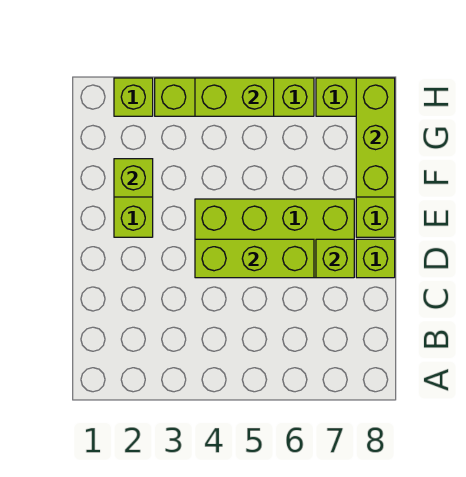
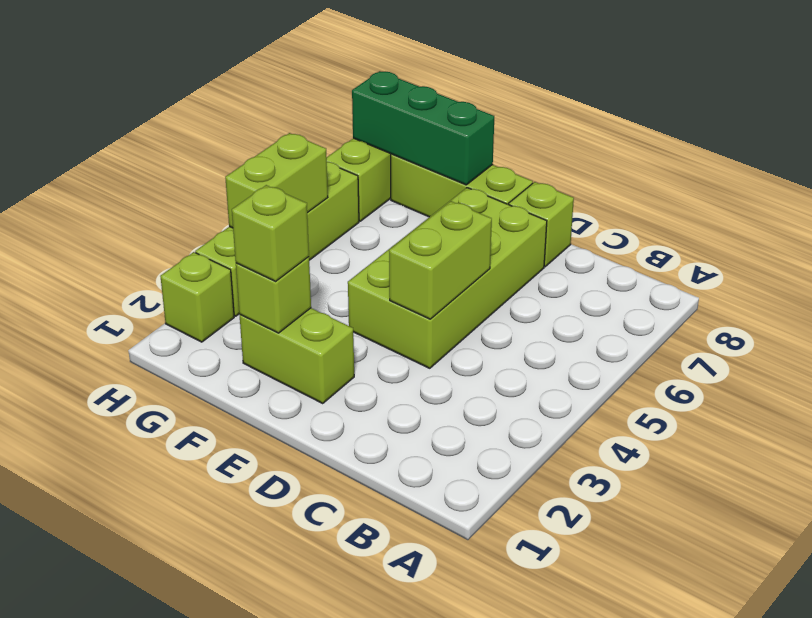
lime brick D4:D6 level 2 -> lime brick D4:D5 level 2
lime brick D7 level 2 -> lime brick F2 level 3
lime brick F8:H8 level 2 -> green brick F8:H8 level 2

